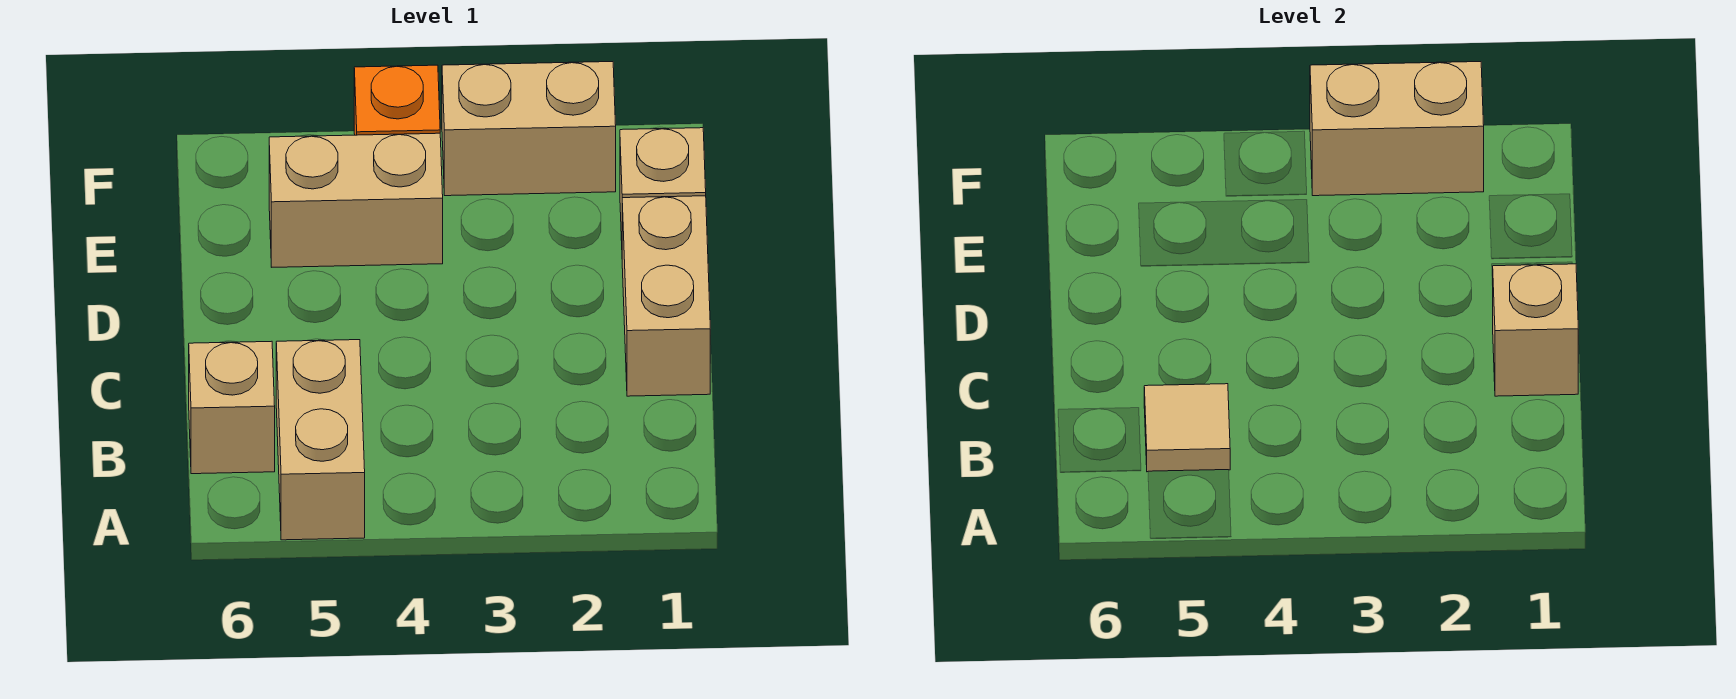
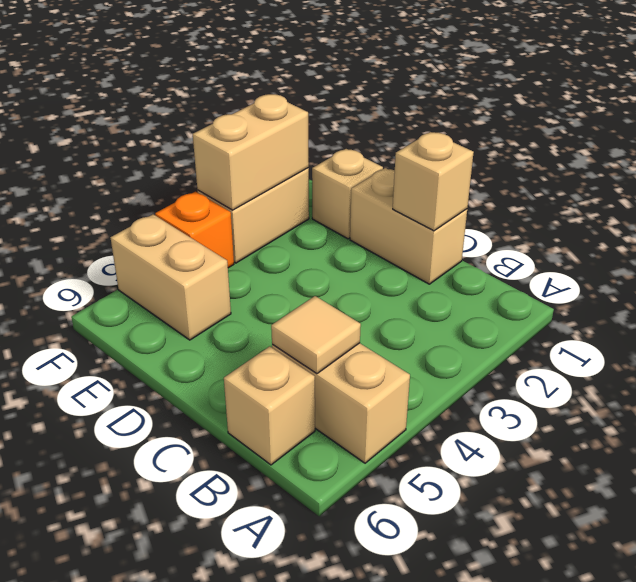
tan brick E4:E5 level 1 -> tan brick E5:F5 level 1

